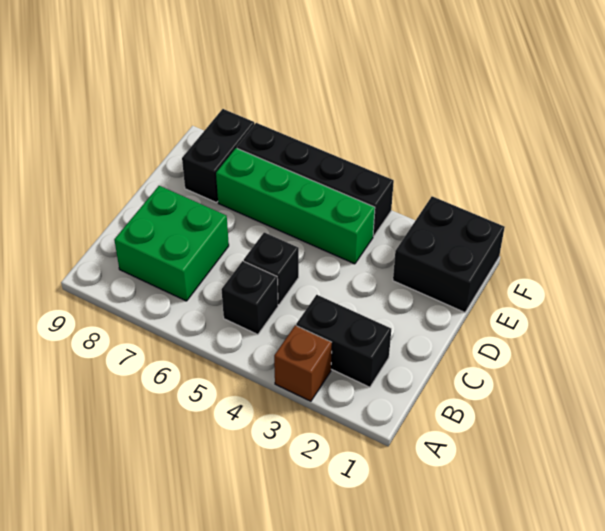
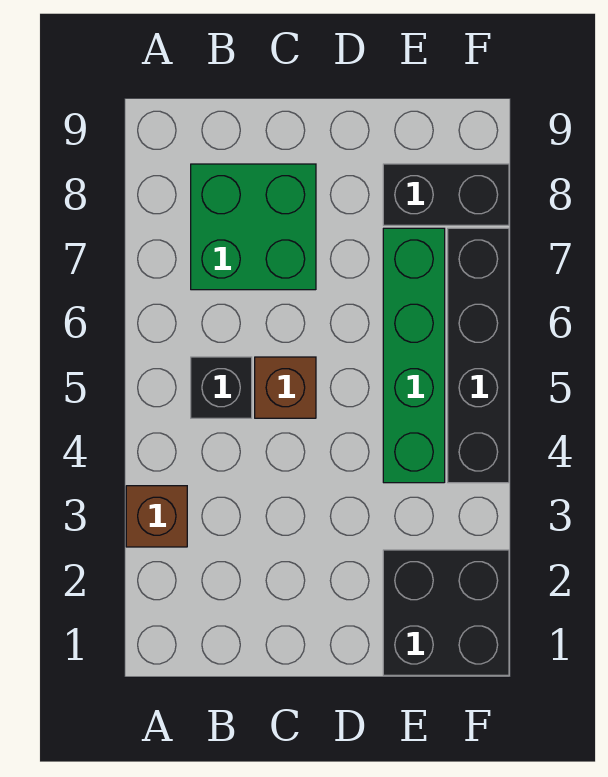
black brick B2:B3 level 1 -> none
black brick C5 level 1 -> brown brick C5 level 1

